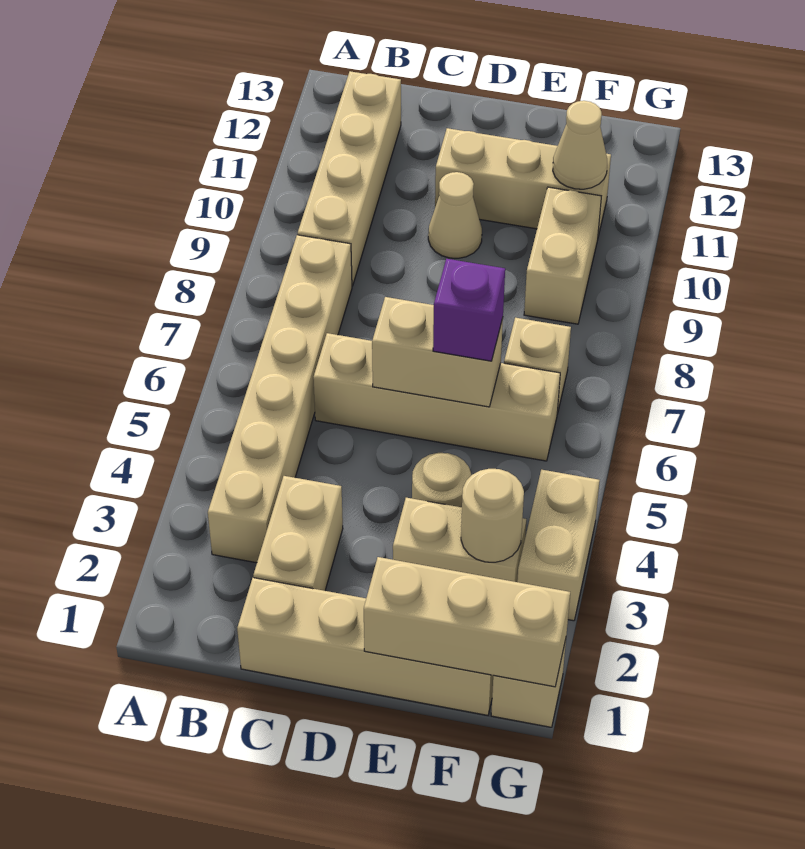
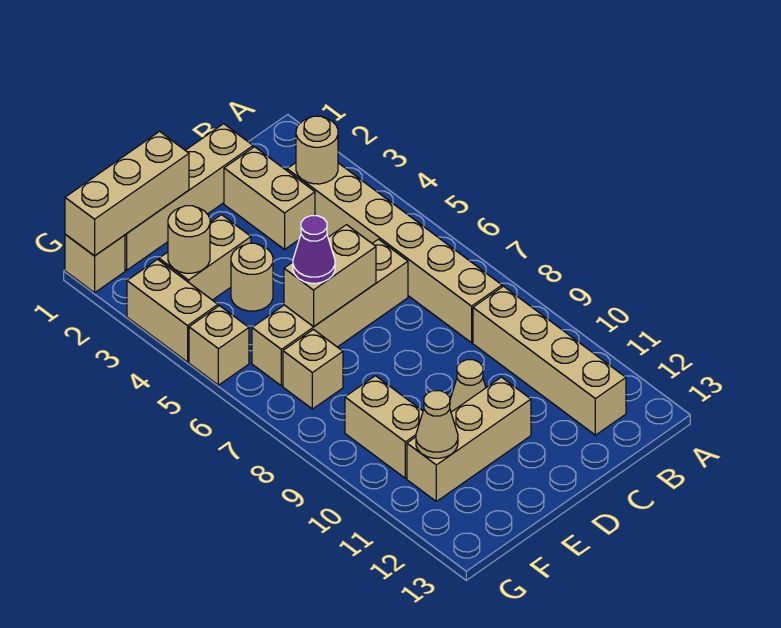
none -> tan round brick B3 level 2
purple brick E6 level 3 -> purple cone E6 level 3
none -> tan brick G5 level 1

